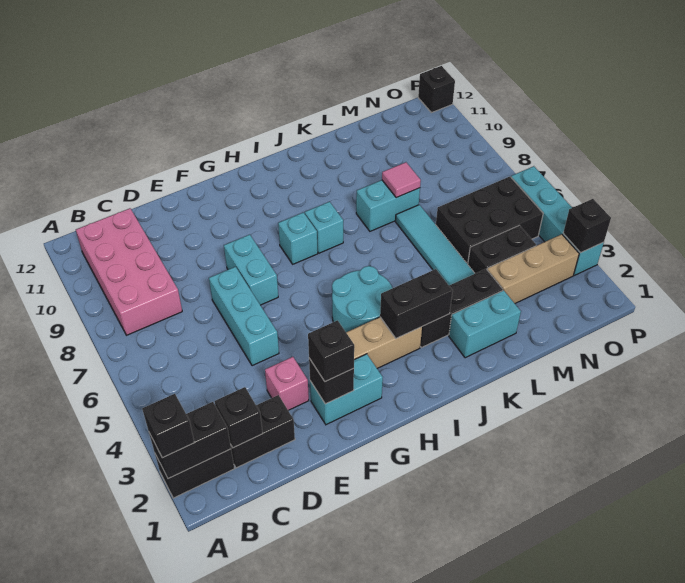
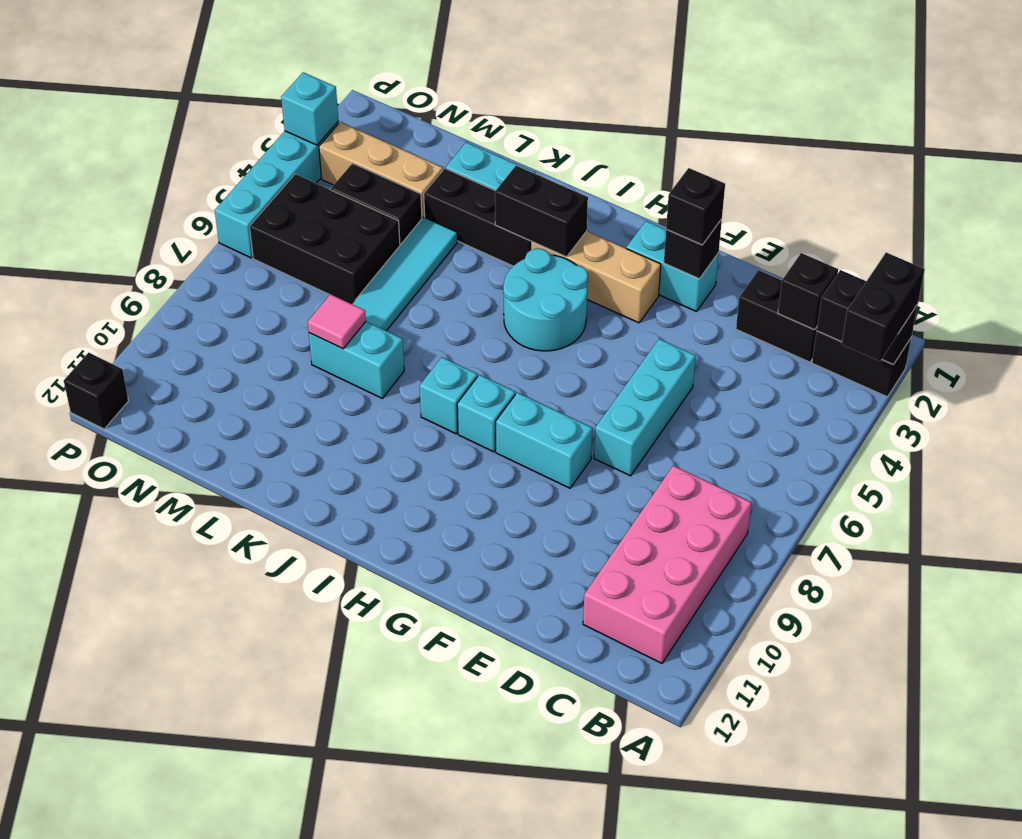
black brick A2 level 3 -> black brick A2:A3 level 3
pink brick E3 level 1 -> none
cyan brick F7:F8 level 1 -> cyan brick F8:G8 level 1
black brick P3 level 2 -> cyan brick P3 level 2

